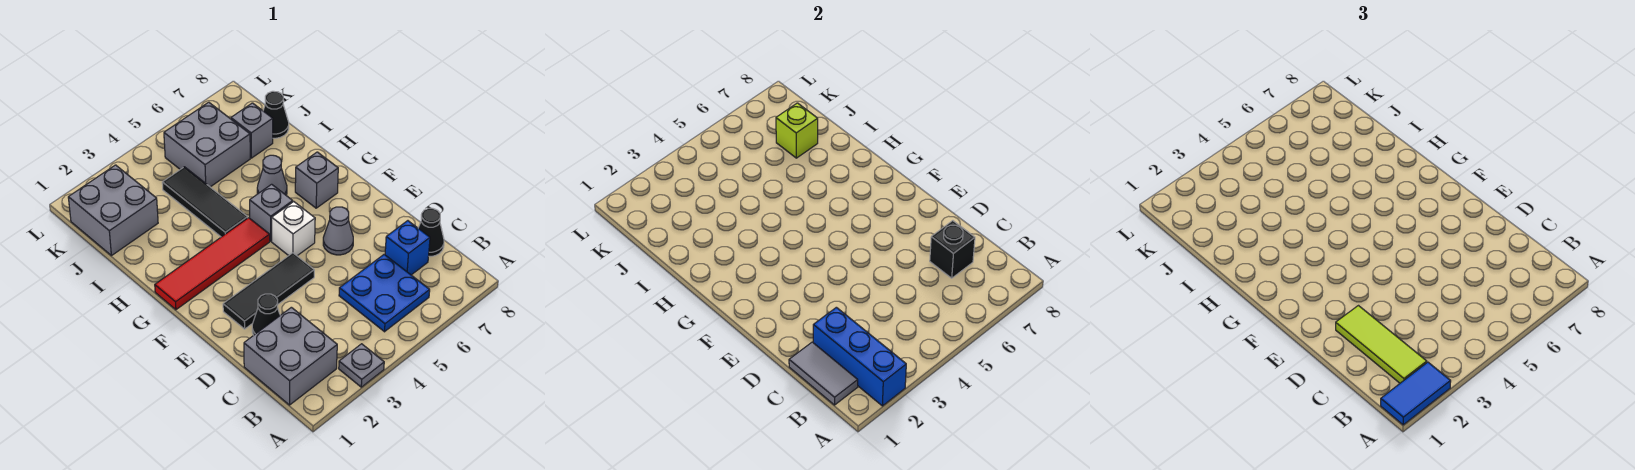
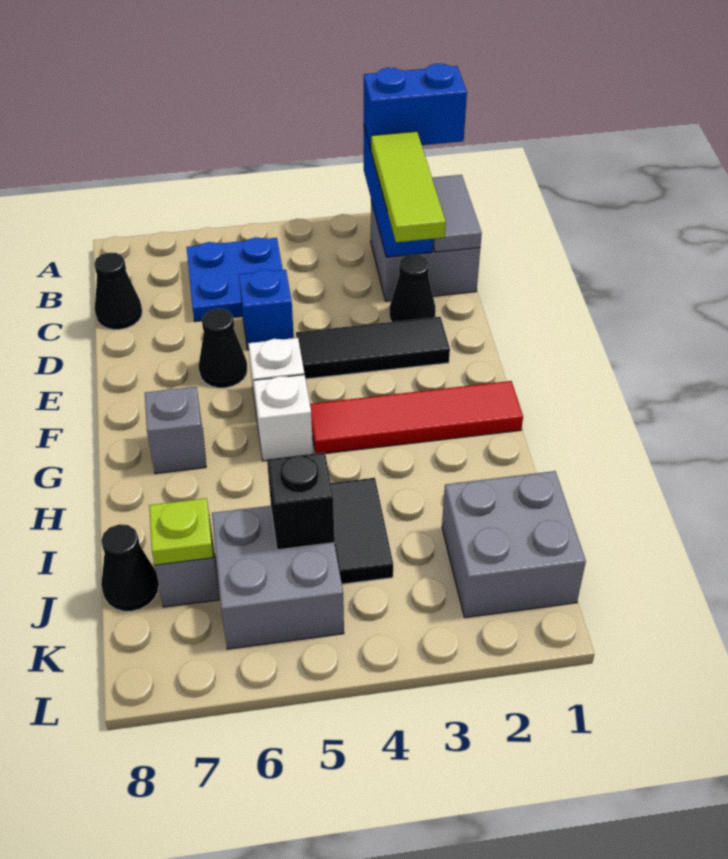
blue tile A1:A2 level 3 -> blue brick A1:A2 level 3
grey plate A3 level 1 -> none
blue brick C7 level 1 -> blue brick D5 level 1
black brick C7 level 2 -> black brick J5 level 2
grey cone E6 level 1 -> black cone E6 level 1
grey brick G5 level 1 -> white brick G5 level 1
black tile H4:J4 level 1 -> black tile I4:J4 level 1
grey cone H6 level 1 -> none
lime brick J7 level 2 -> lime plate J7 level 2

